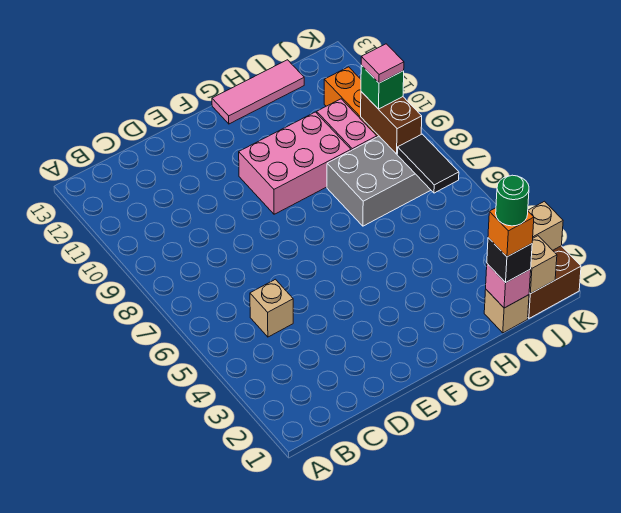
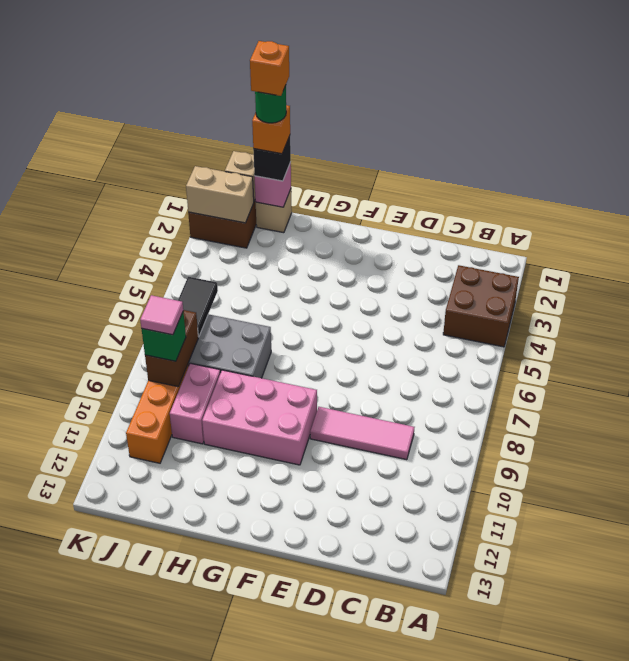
none -> brown brick A3:B4 level 1
tan brick C5 level 1 -> none
pink tile G13:I13 level 1 -> pink tile C9:E9 level 1
none -> orange brick I1 level 6

